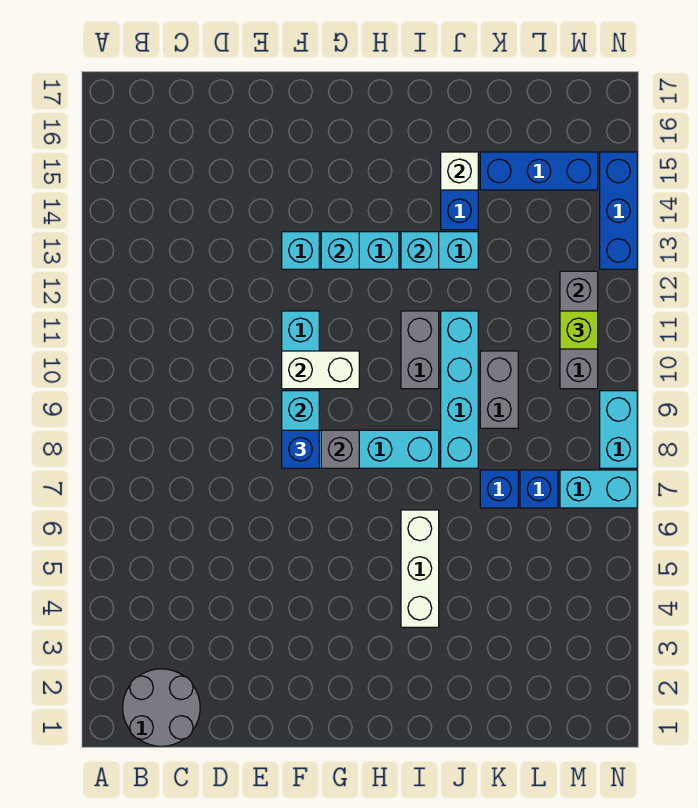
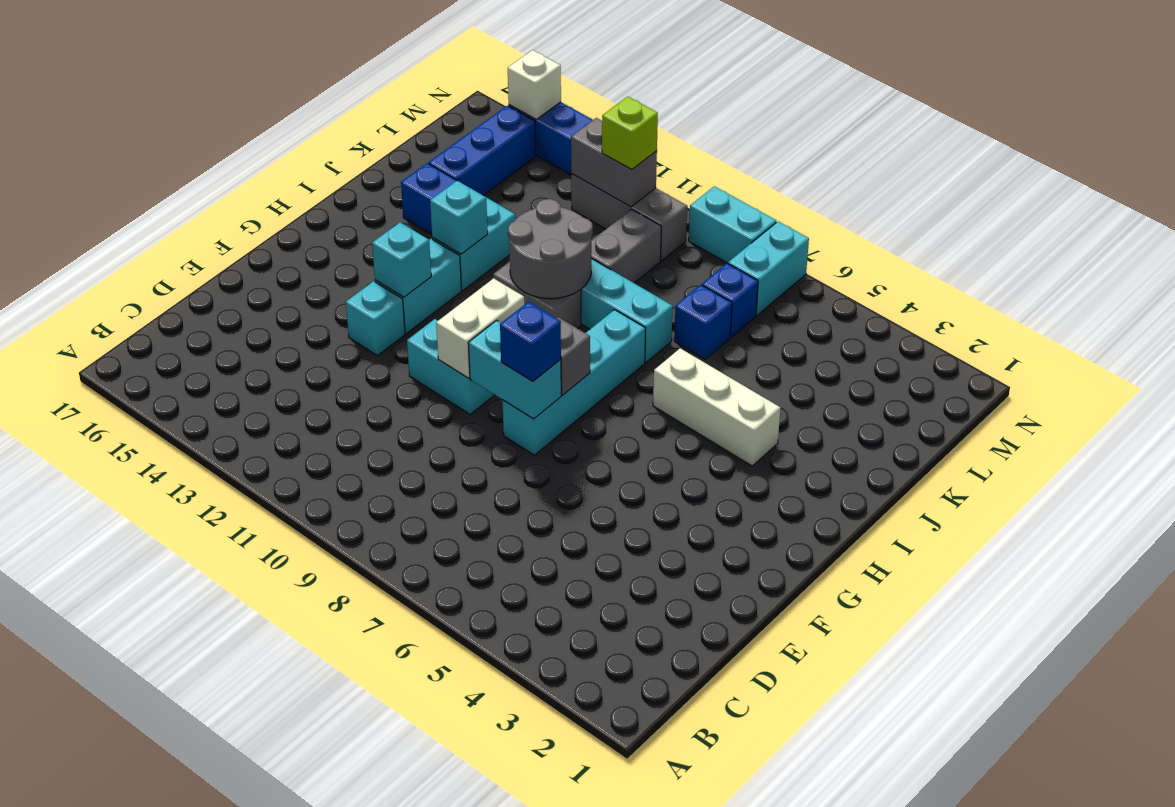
grey round brick B1:C2 level 1 -> grey round brick I10:J11 level 2
white brick J15 level 2 -> white brick N15 level 2
grey brick K9:K10 level 1 -> grey brick K10:L10 level 1

